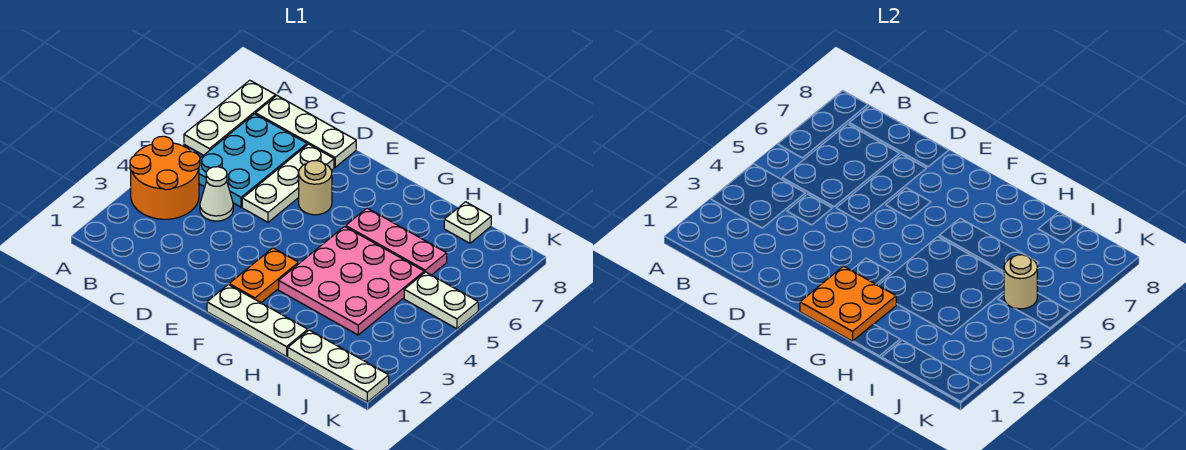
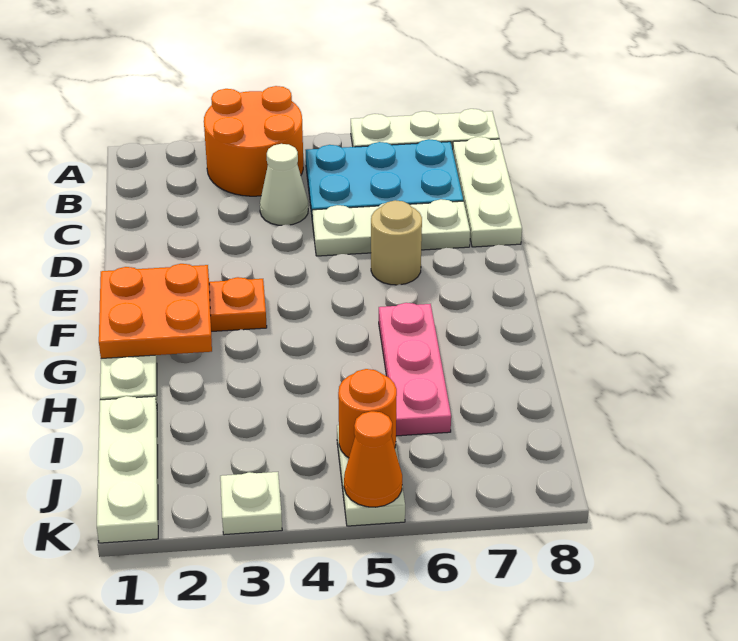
pink plate G3:I5 level 1 -> none
white plate I8 level 1 -> white plate K3 level 1
tan round brick J5 level 2 -> orange round brick J5 level 2
none -> orange cone K5 level 2

